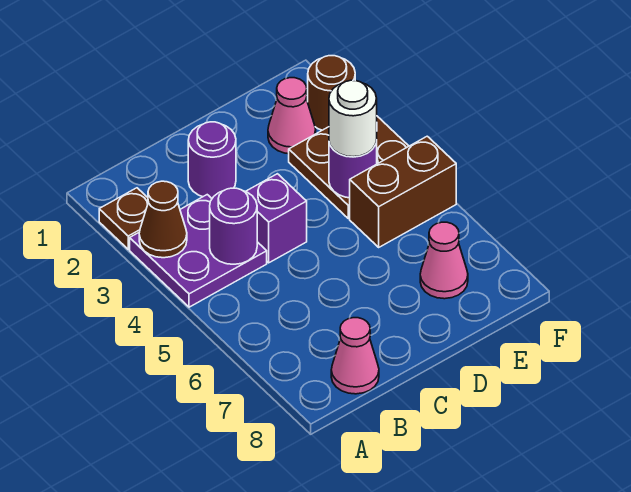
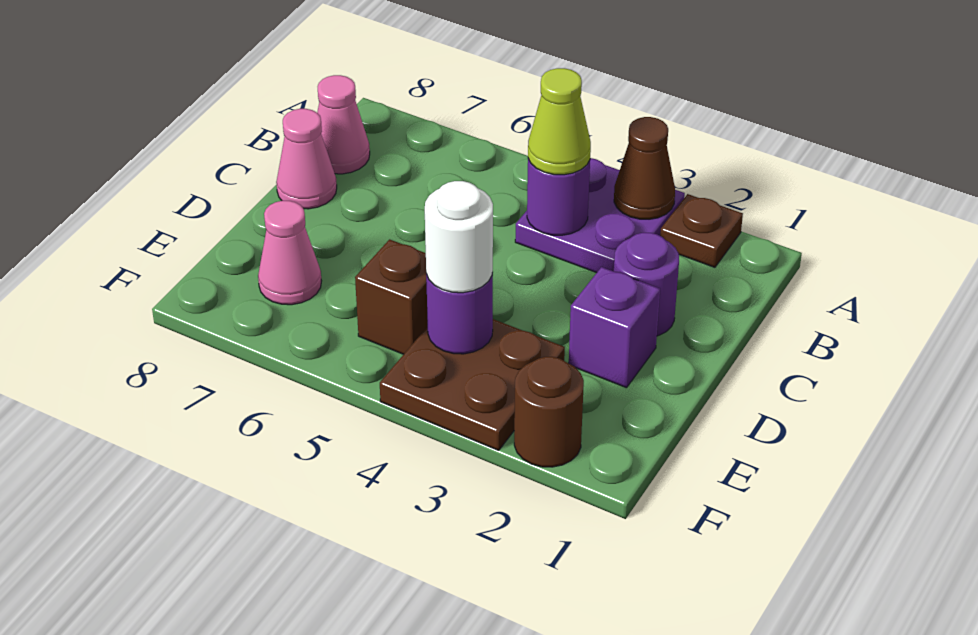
none -> lime cone B4 level 3
purple brick C4 level 1 -> purple brick D2 level 1
pink cone E2 level 1 -> pink cone C8 level 1
brown brick E5:F5 level 1 -> brown brick E5 level 1

